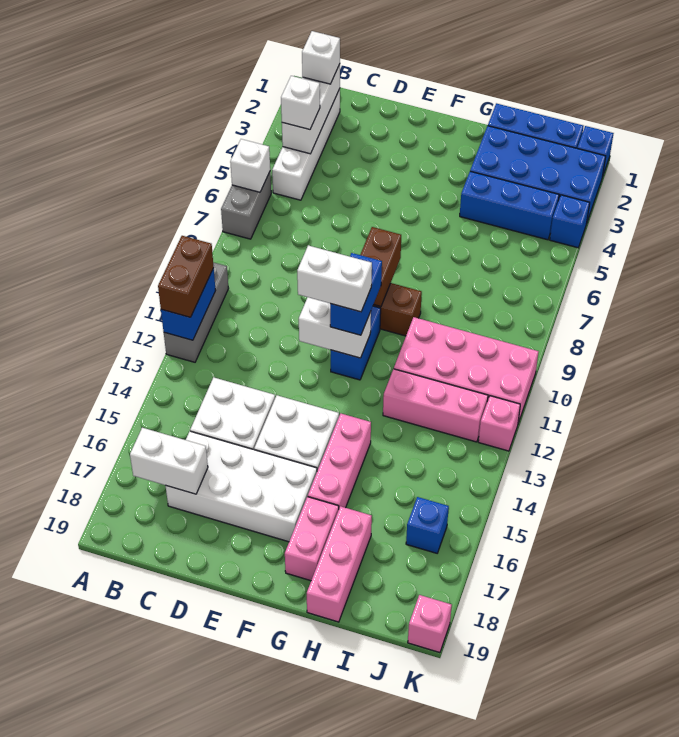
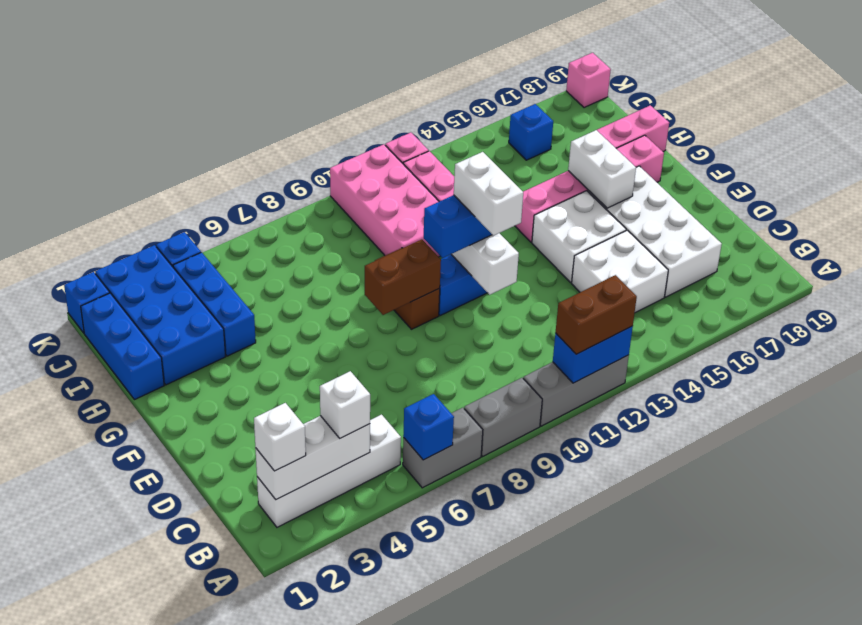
white brick A6 level 2 -> blue brick A6 level 2
none -> grey brick A8:A9 level 1
white brick B17:C17 level 2 -> white brick F16:G16 level 2

